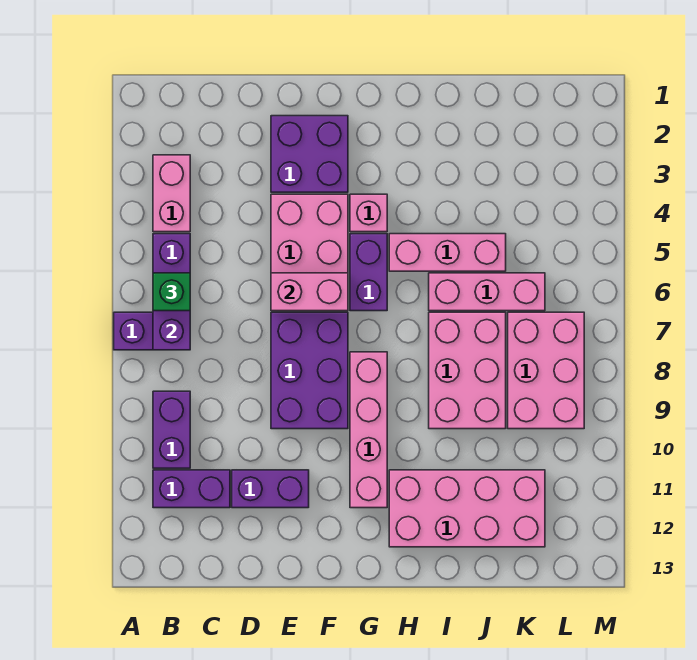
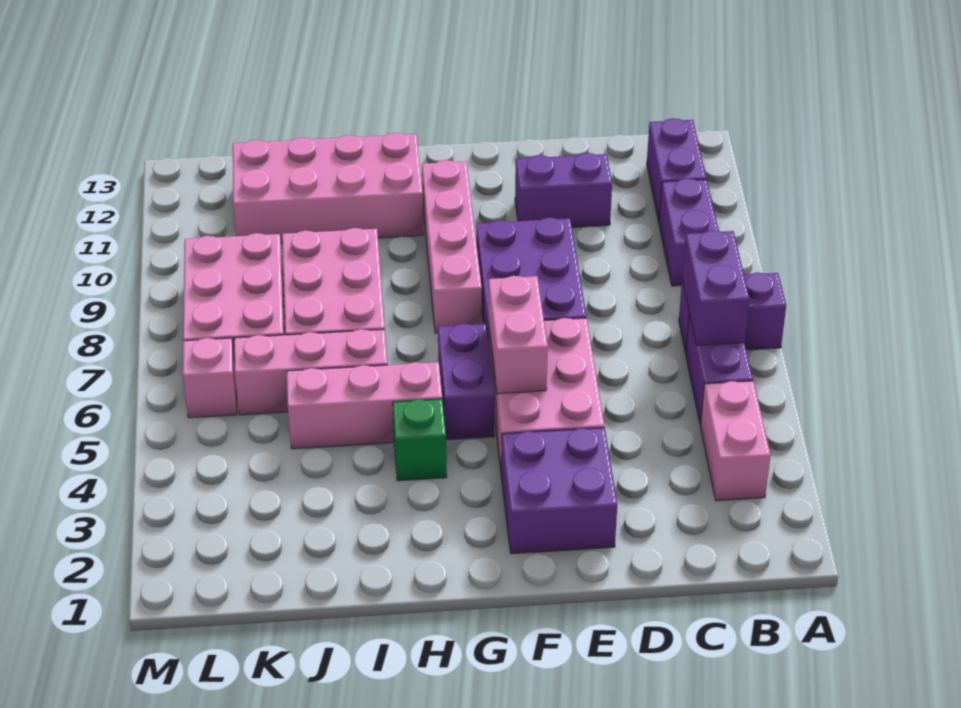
green brick B6 level 3 -> green brick H4 level 1
purple brick B11:C11 level 1 -> purple brick B11:B12 level 1
pink brick E6:F6 level 2 -> pink brick F5:F6 level 2
pink brick G4 level 1 -> pink brick L6 level 1

